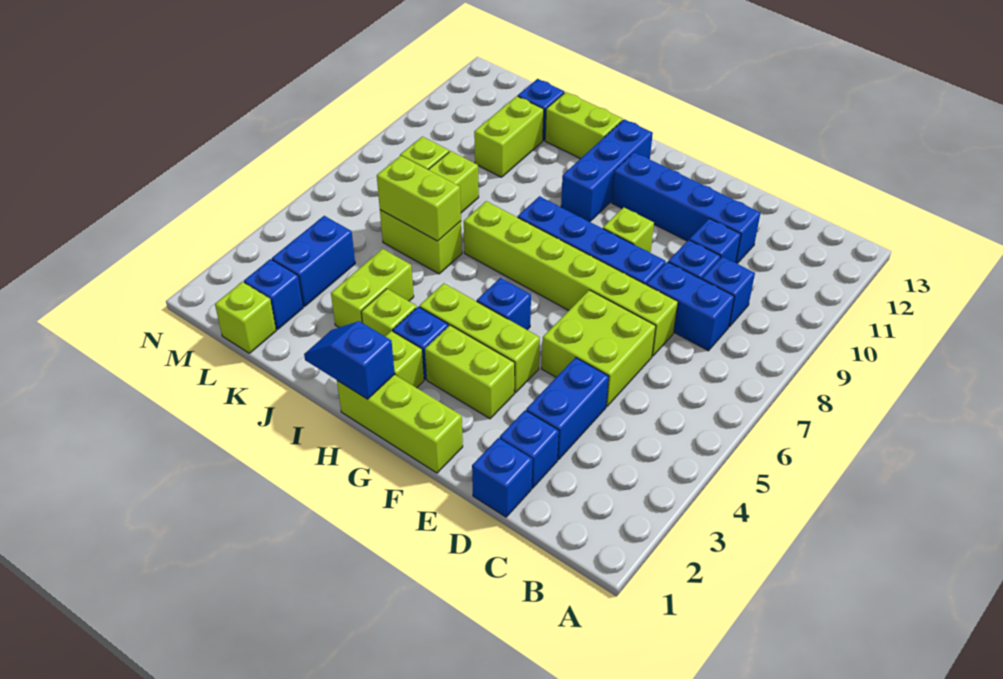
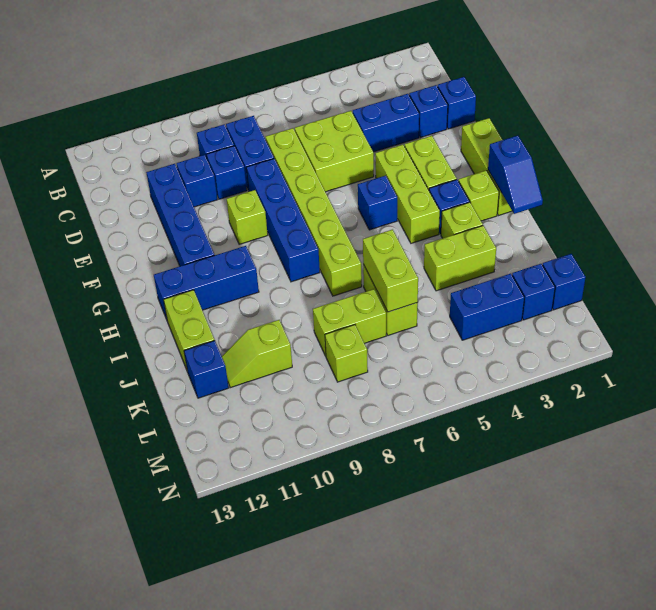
lime brick K10:K11 level 1 -> lime slope K10:K11 level 1 top 10
lime brick L1 level 1 -> blue brick L1 level 1

